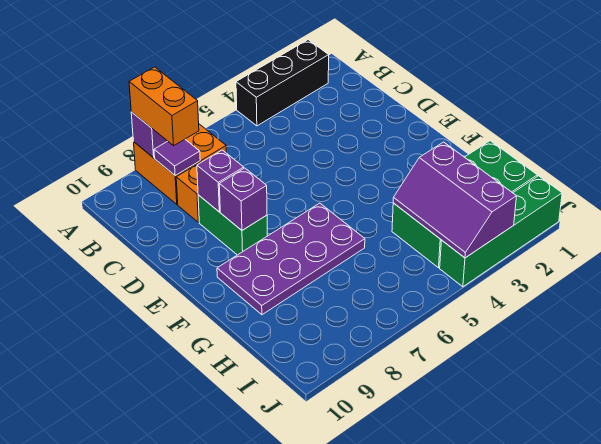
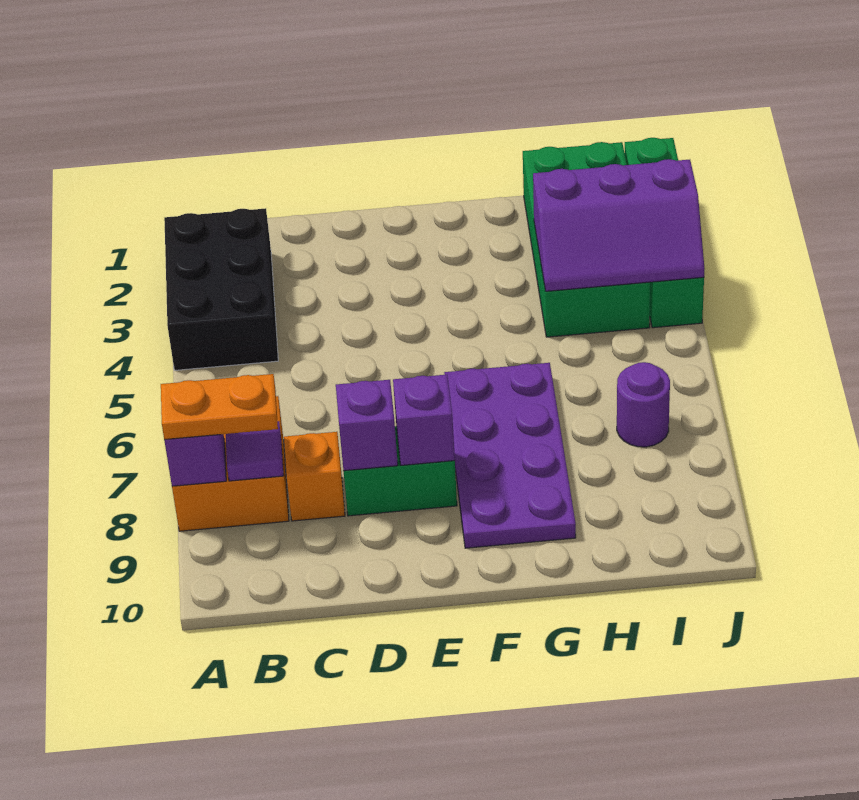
black brick A2:A4 level 1 -> black brick A2:B4 level 1
orange brick A8:B8 level 3 -> orange plate A8:B8 level 3
none -> purple round brick I7 level 1

